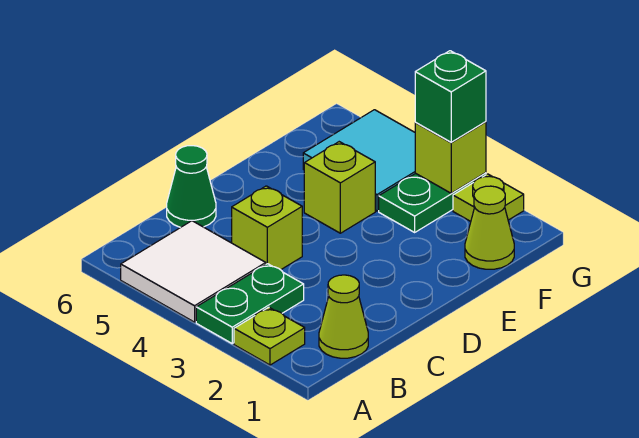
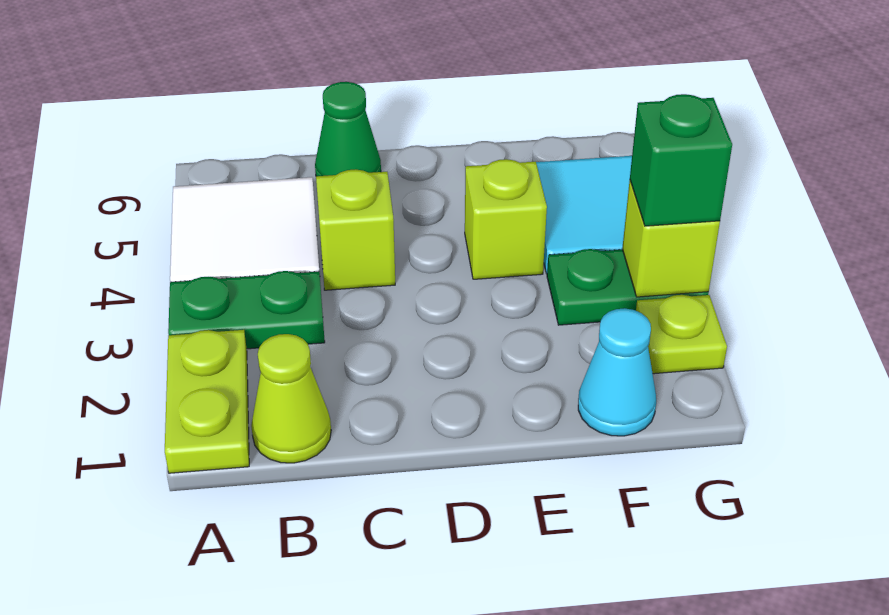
lime plate A2 level 1 -> lime plate A1:A2 level 1
lime cone F1 level 1 -> cyan cone F1 level 1

